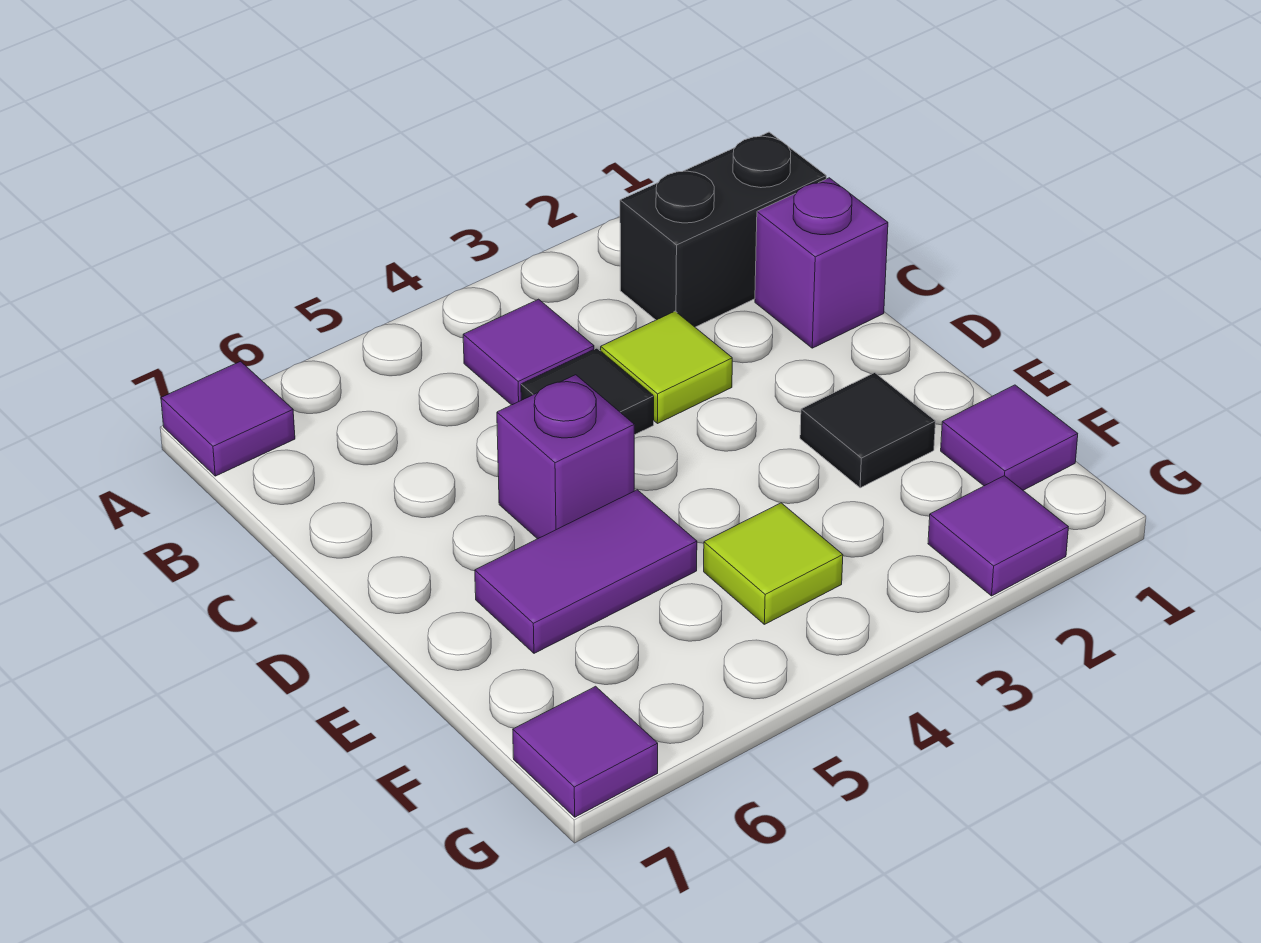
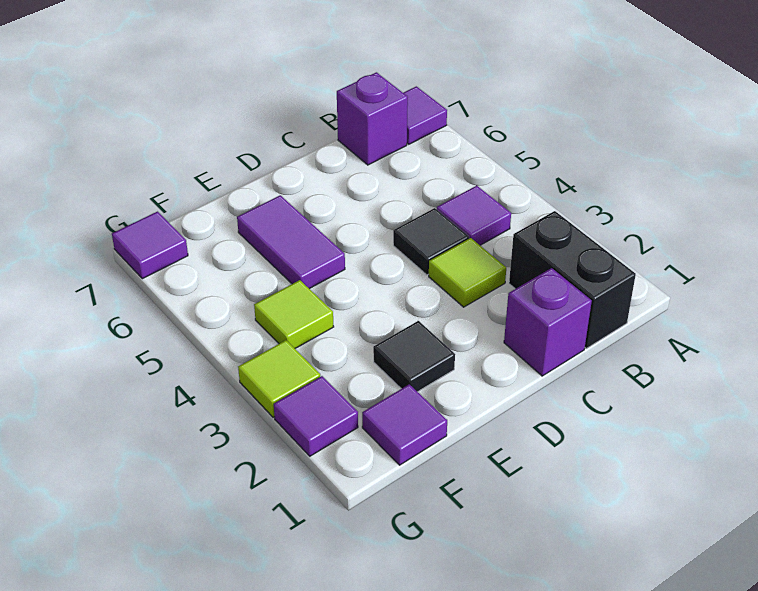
purple brick D5 level 1 -> purple brick B7 level 1
none -> lime tile G3 level 1

